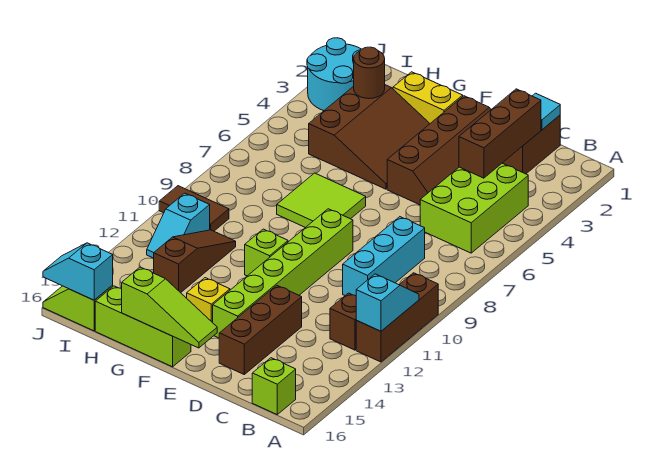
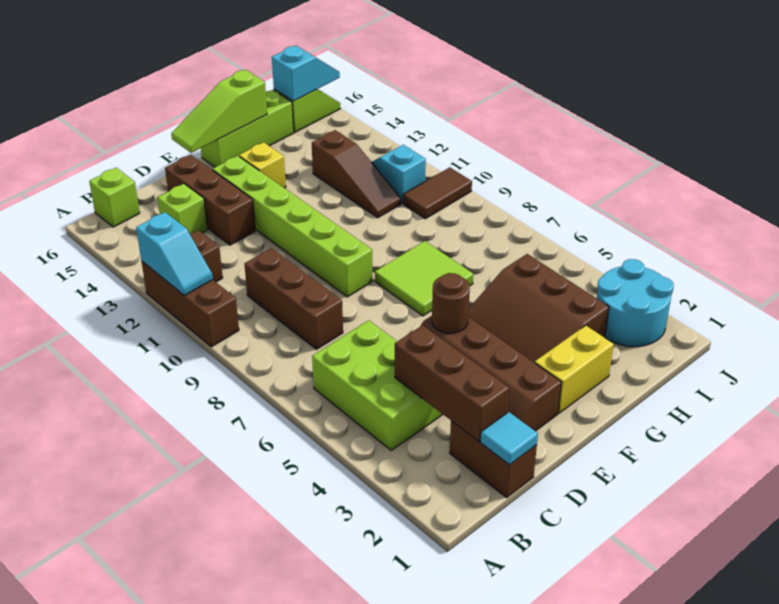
cyan brick C8:C10 level 1 -> brown brick C8:C10 level 1
lime brick F11 level 1 -> lime brick C14 level 1
brown round brick H3 level 2 -> brown round brick E5 level 2

